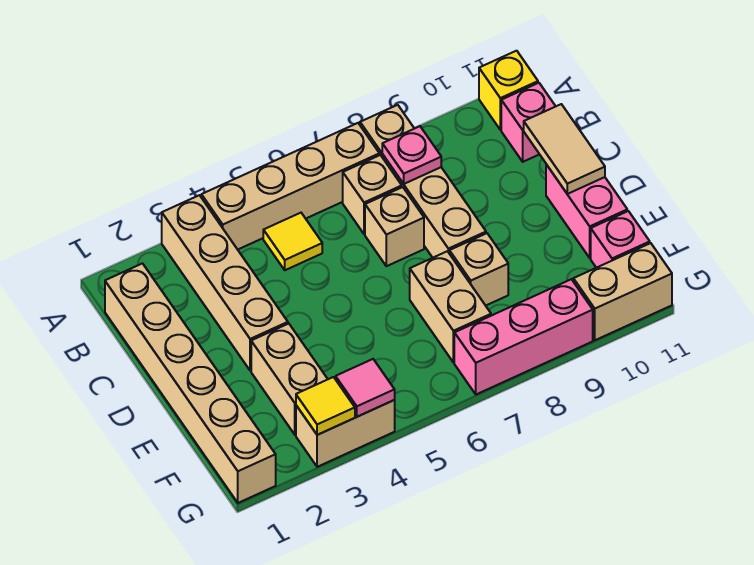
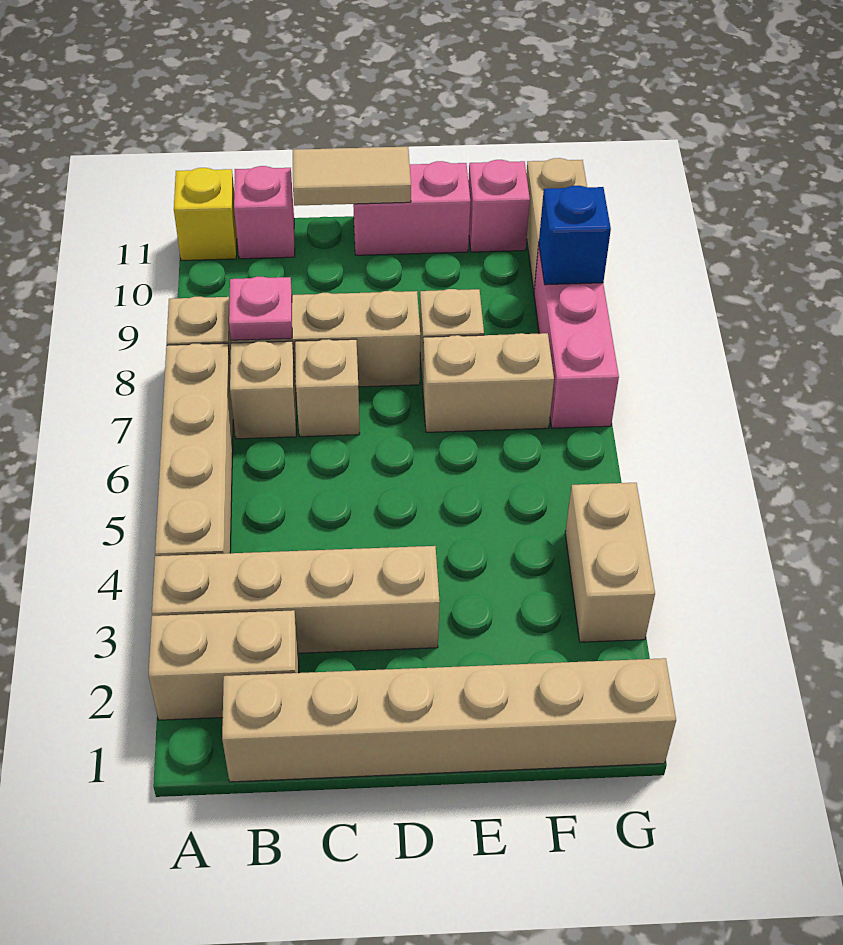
yellow tile B5 level 1 -> none
tan brick E3:F3 level 1 -> tan brick A2:B2 level 1
yellow tile G3 level 2 -> none
pink tile G4 level 2 -> none
none -> blue brick G9 level 2

